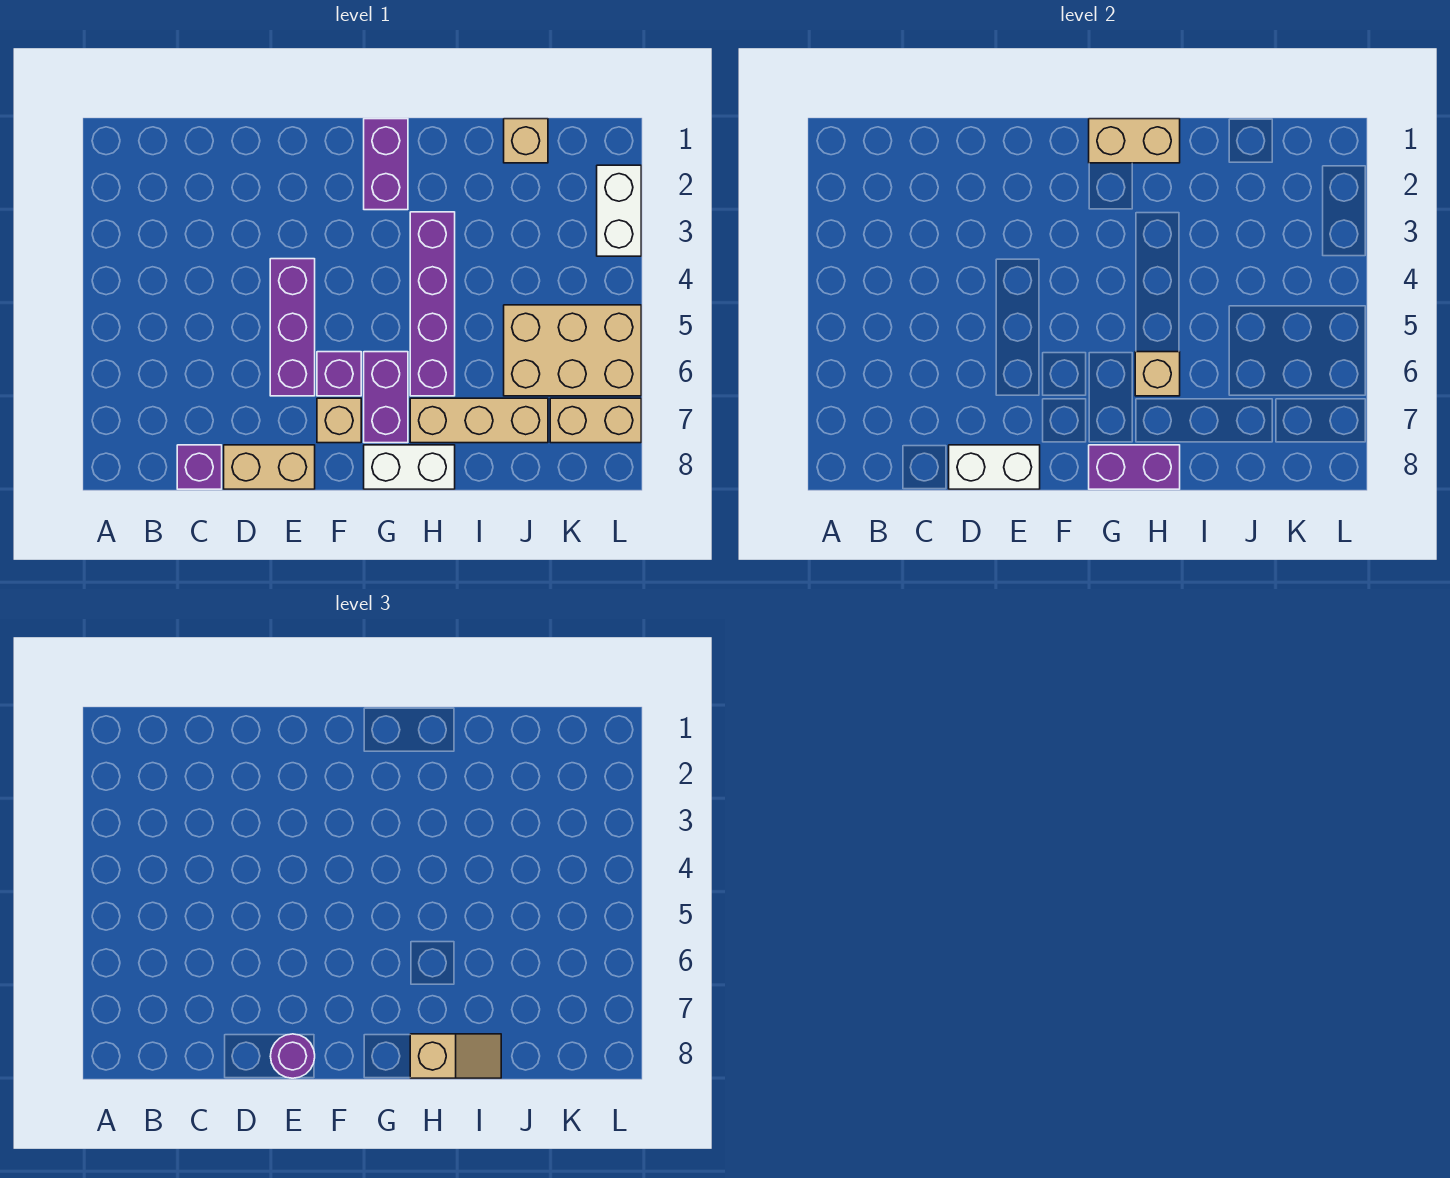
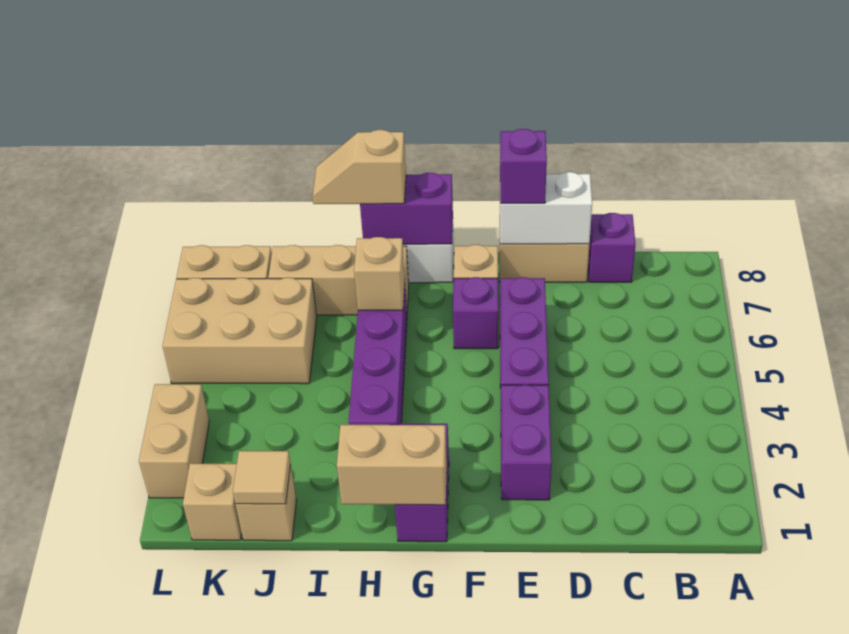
purple round brick E8 level 3 -> purple brick E8 level 3
purple brick G6:G7 level 1 -> purple brick E2:E3 level 1
none -> tan tile J1 level 2
none -> tan brick K1 level 1
white brick L2:L3 level 1 -> tan brick L2:L3 level 1

